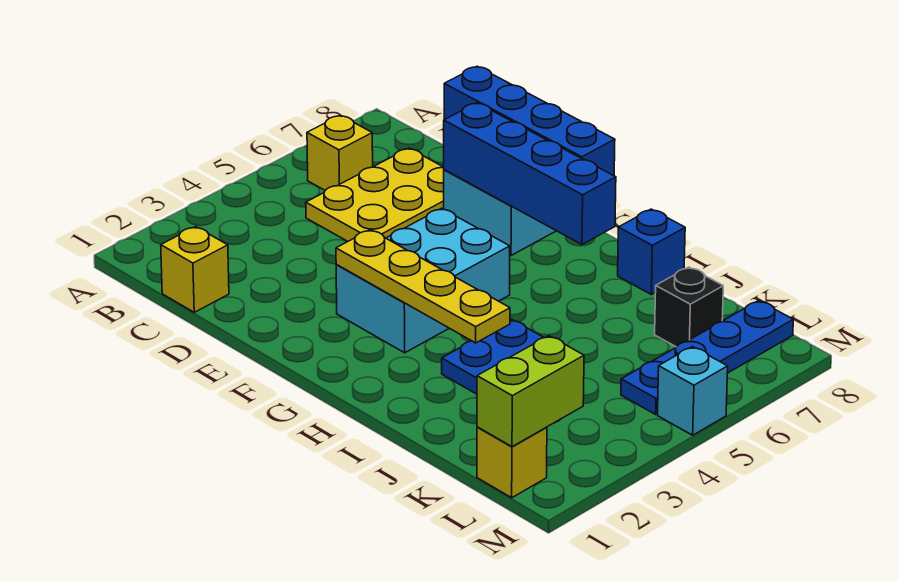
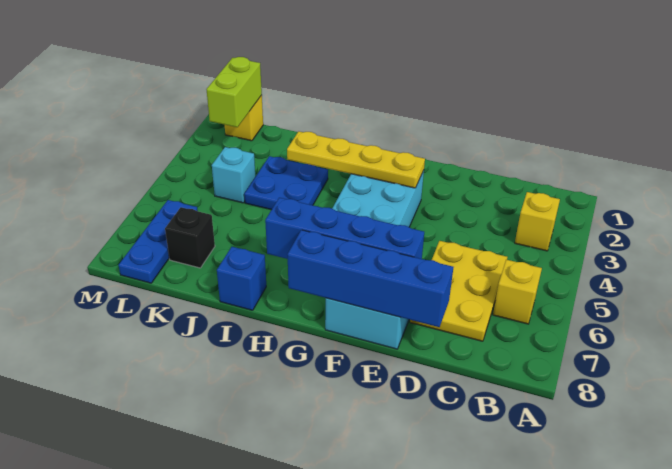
yellow brick C1 level 1 -> yellow brick B3 level 1
blue plate L5:L8 level 1 -> blue plate L6:L8 level 1
cyan brick M5 level 1 -> cyan brick K4 level 1

